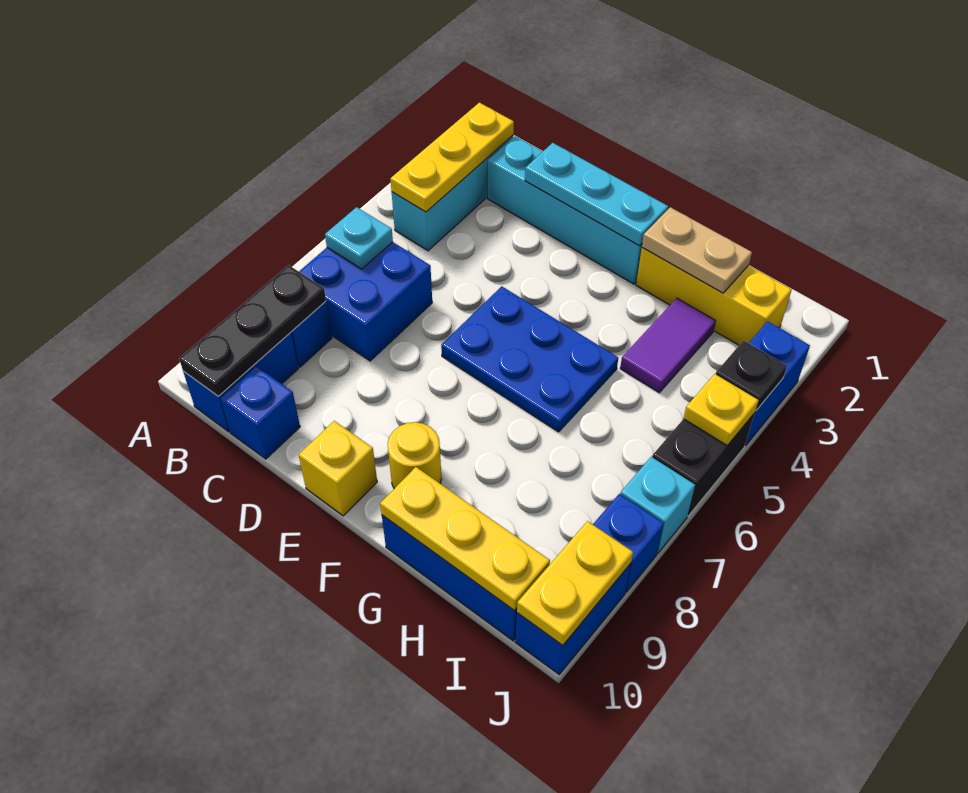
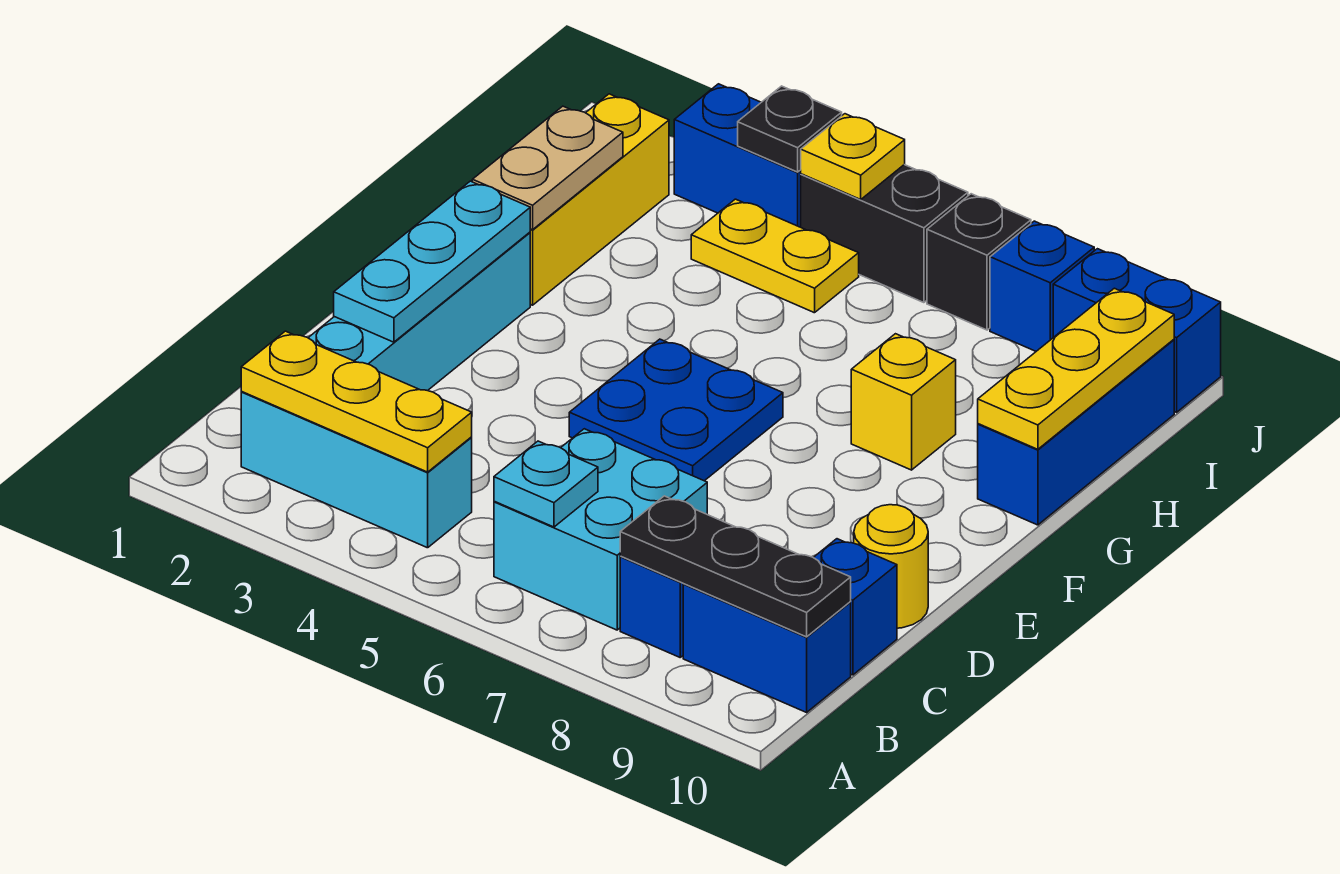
blue brick B6:C7 level 1 -> cyan brick B6:C7 level 1
blue plate E5:G6 level 1 -> blue plate E5:F6 level 1
yellow brick E10 level 1 -> yellow brick G8 level 1
yellow round brick F9 level 1 -> yellow round brick D10 level 1
purple tile H3:H4 level 1 -> none
cyan brick J7 level 1 -> black brick J7 level 1
yellow plate J9:J10 level 2 -> yellow plate I4:I5 level 1

